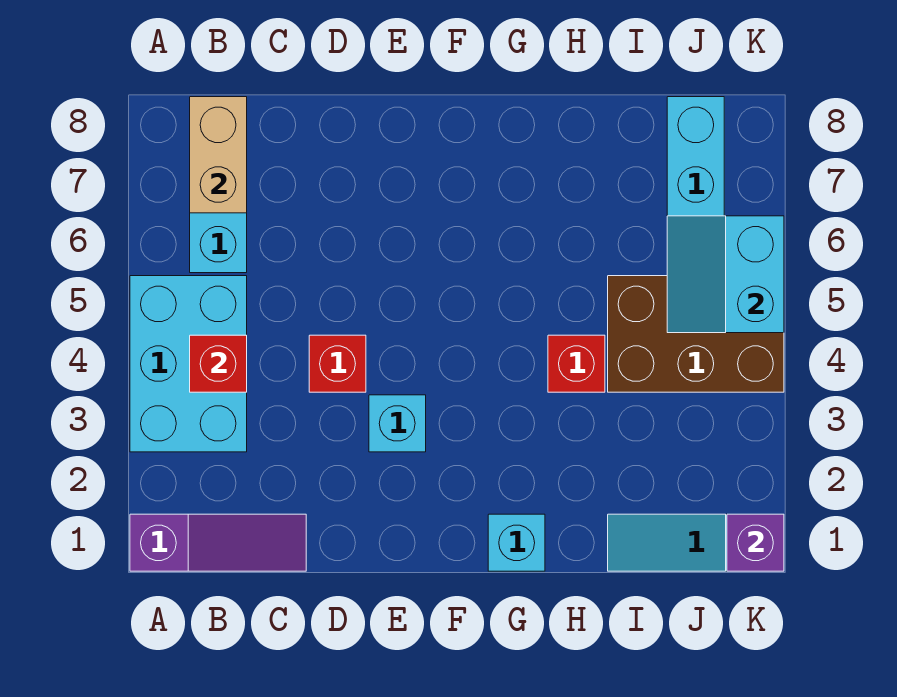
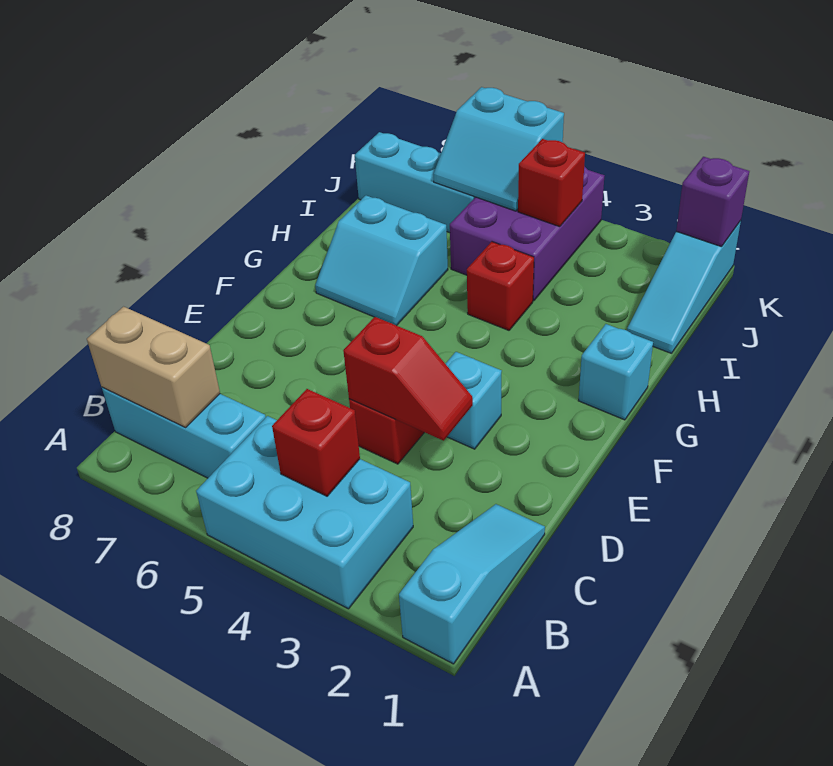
purple slope A1:C1 level 1 top A -> cyan slope A1:C1 level 1 top A
none -> red slope D3:D4 level 2 top 4
none -> cyan slope G6:H7 level 1 top H
brown brick I4:K5 level 1 -> purple brick I4:K5 level 1
none -> red brick J4 level 2

